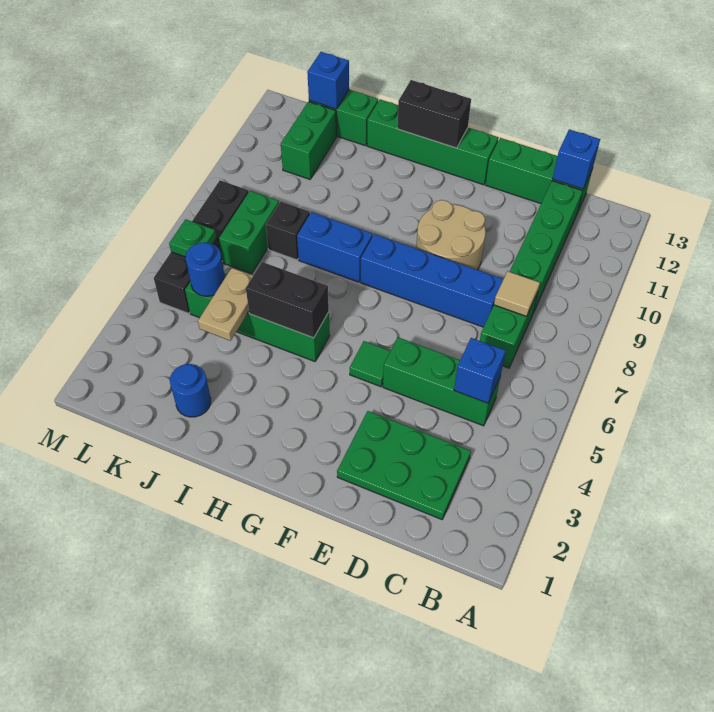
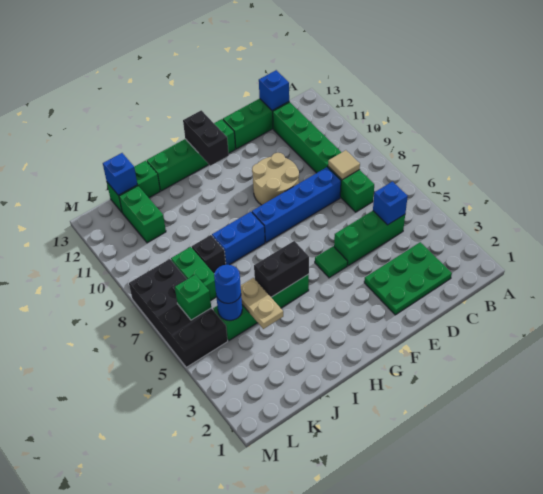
black brick G13:H13 level 2 -> black brick G12:G13 level 2
blue round brick J2 level 1 -> blue round brick K5 level 3
black brick L5:L8 level 1 -> black brick L5:M8 level 1
green plate L6 level 2 -> green brick L6 level 2

